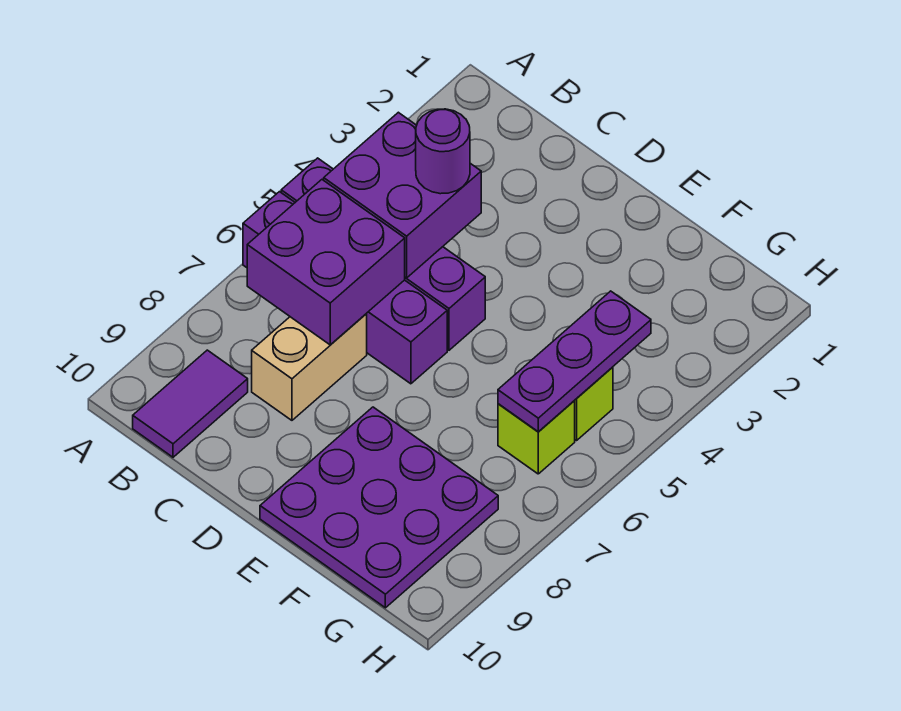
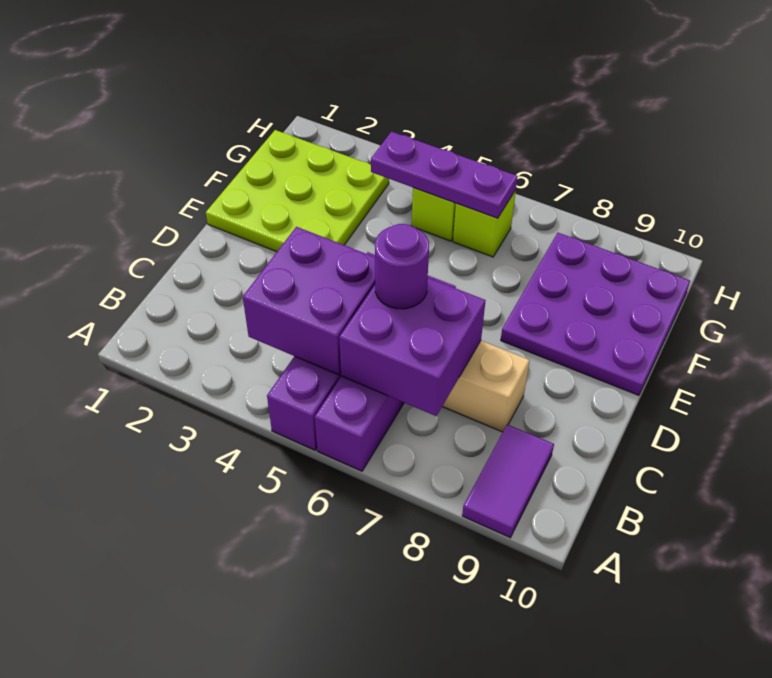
purple tile B9:B10 level 1 -> purple tile A9:B9 level 1
purple round brick C4 level 3 -> purple round brick C6 level 3
none -> lime plate E1:G3 level 1

